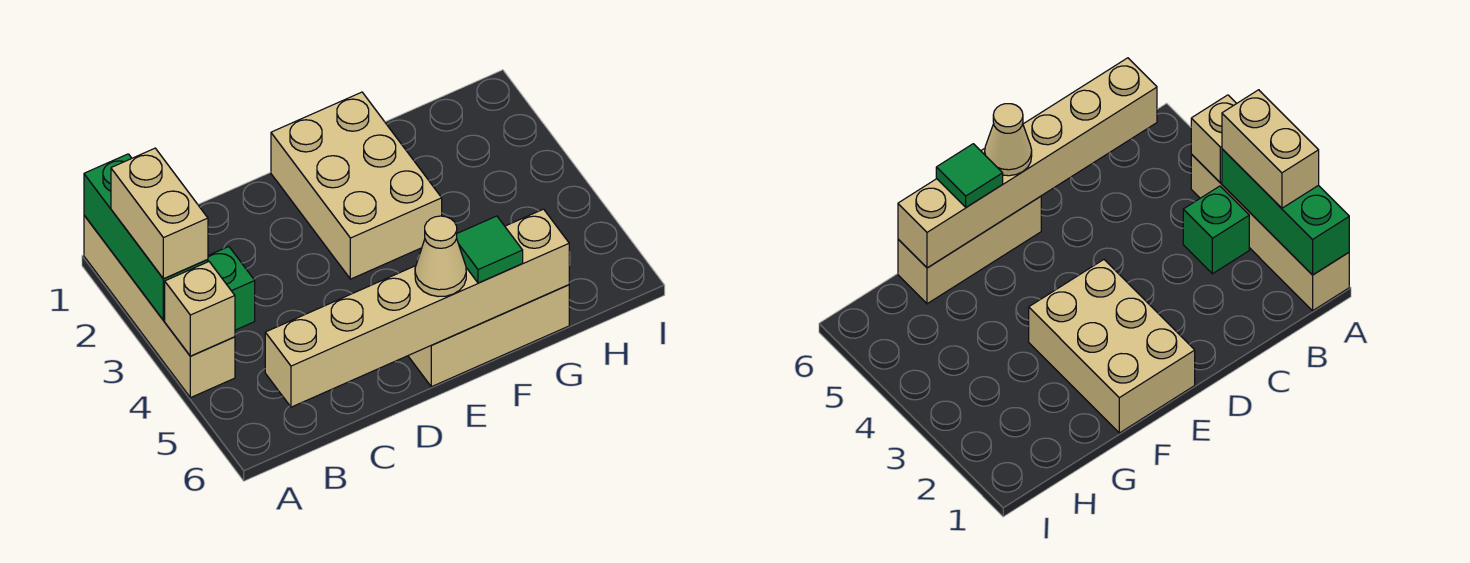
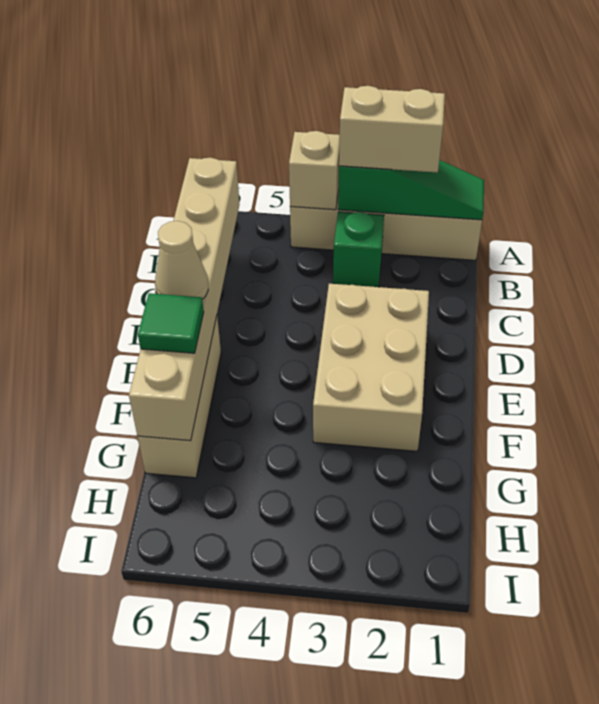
green brick A1:A3 level 2 -> green slope A1:A3 level 2 top 3
tan brick E1:F3 level 1 -> tan brick D2:F3 level 1

